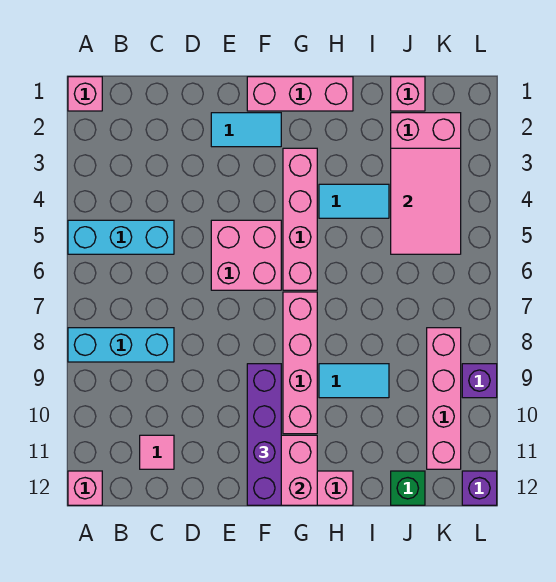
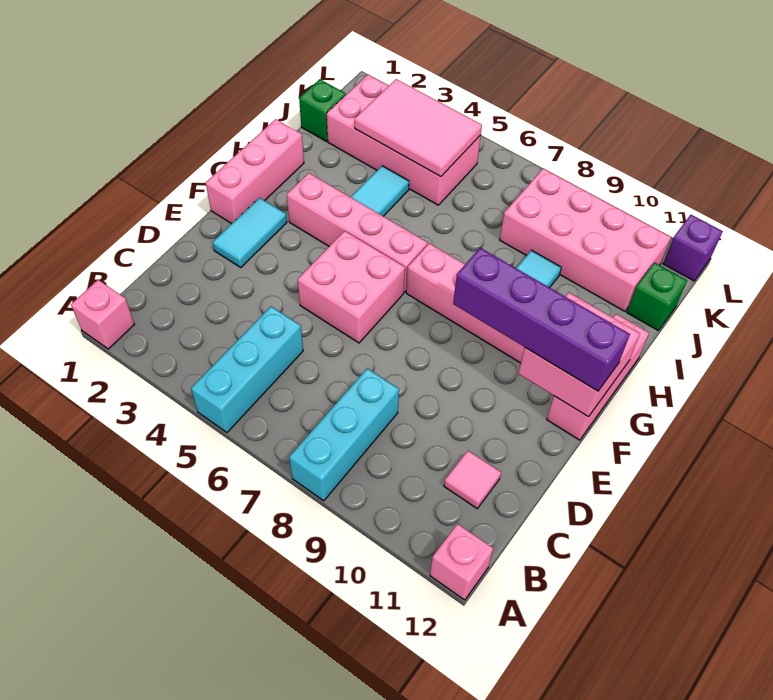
pink brick J1 level 1 -> green brick J1 level 1
pink brick K8:K11 level 1 -> pink brick J8:K11 level 1
purple brick L9 level 1 -> none

